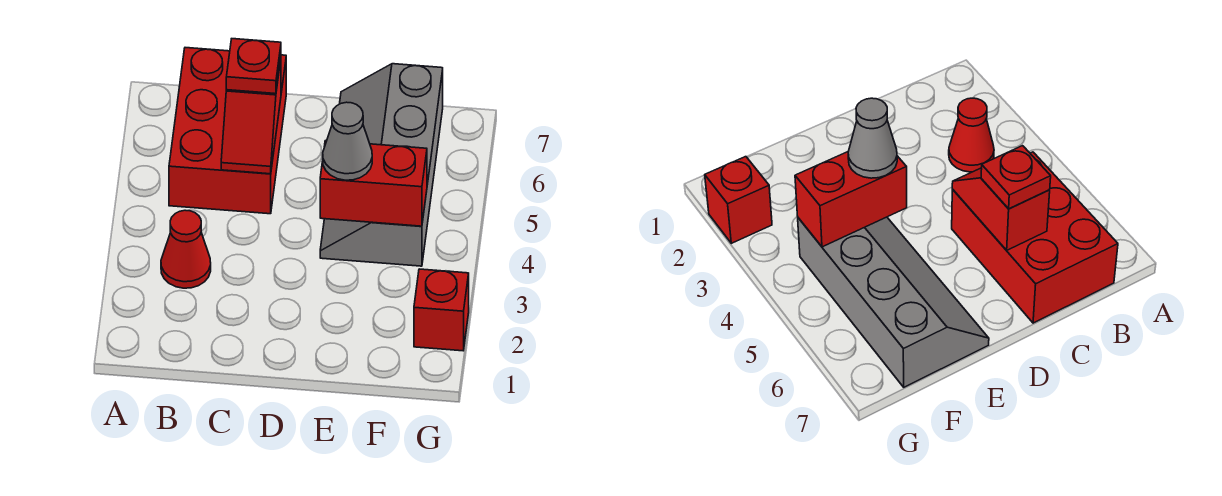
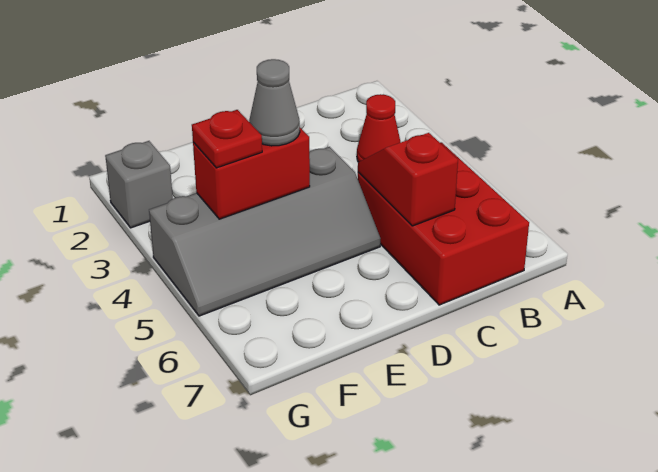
red plate C6 level 3 -> red plate F4 level 3
grey slope E4:F7 level 1 top F -> grey slope D4:G5 level 1 top 4
red brick G2 level 1 -> grey brick G2 level 1

